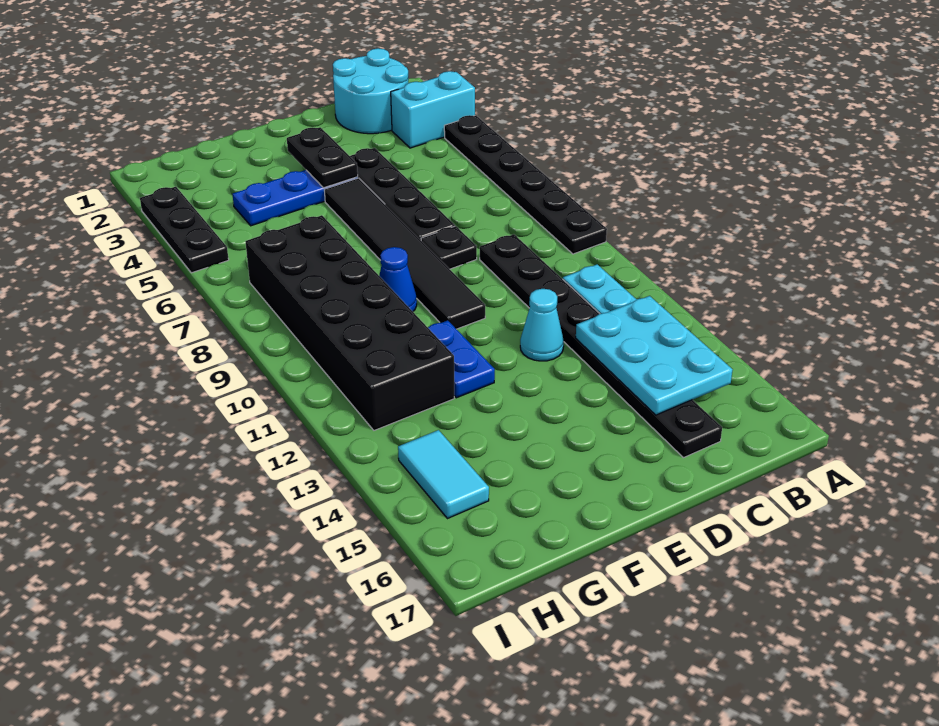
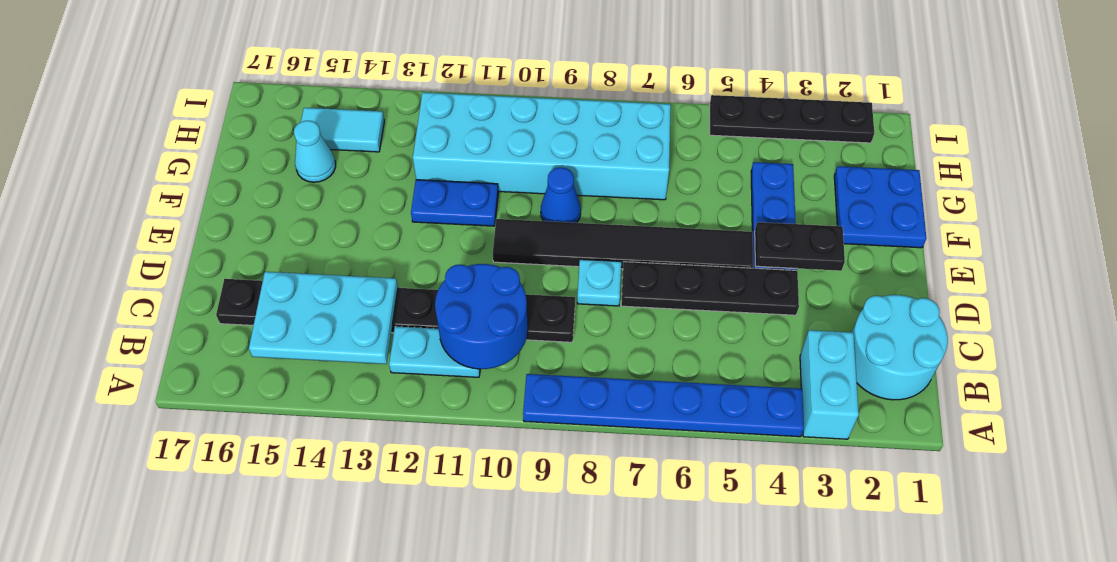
black plate A4:A9 level 1 -> blue plate A4:A9 level 1
none -> blue round brick B10:C11 level 2
black plate D8 level 1 -> cyan plate D8 level 1
cyan cone D12 level 1 -> cyan cone G15 level 1
none -> blue plate F1:G2 level 1
black brick G7:H12 level 1 -> cyan brick G7:H12 level 1
black plate I3:I5 level 1 -> black plate I2:I5 level 1

